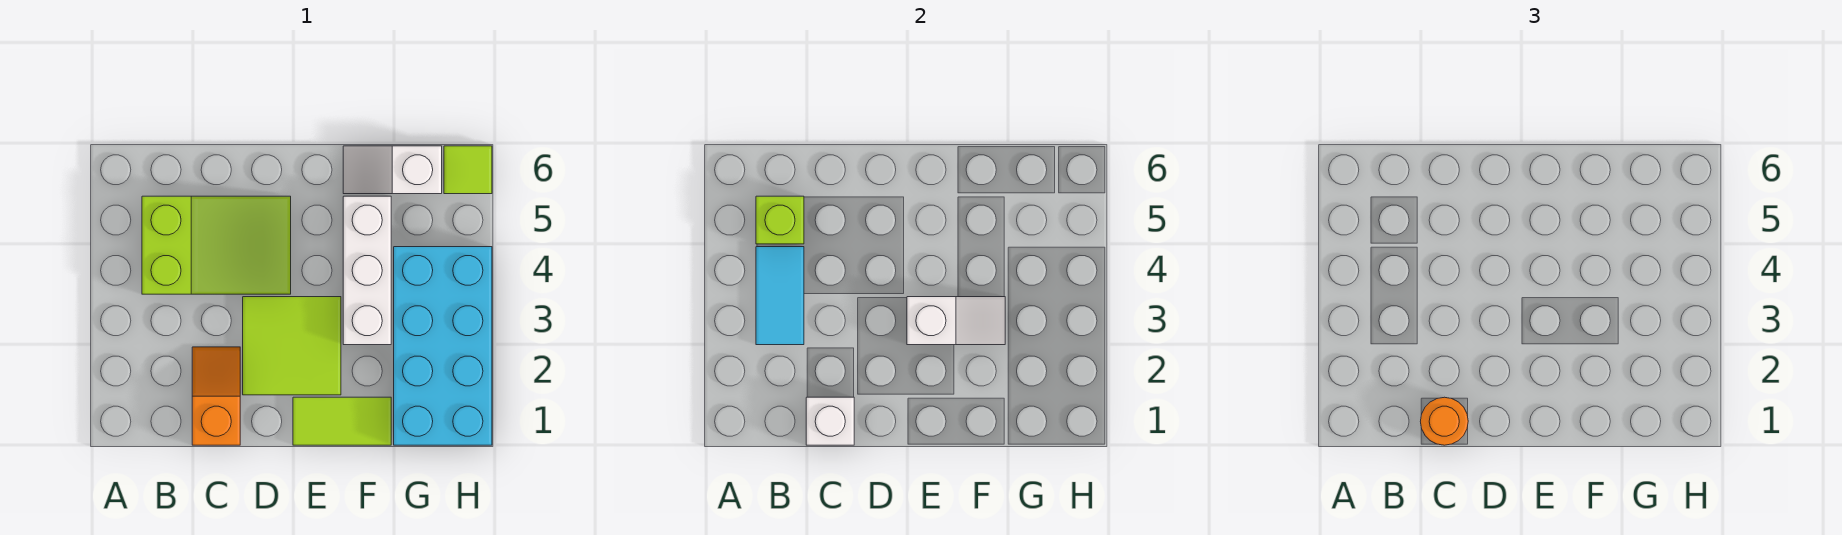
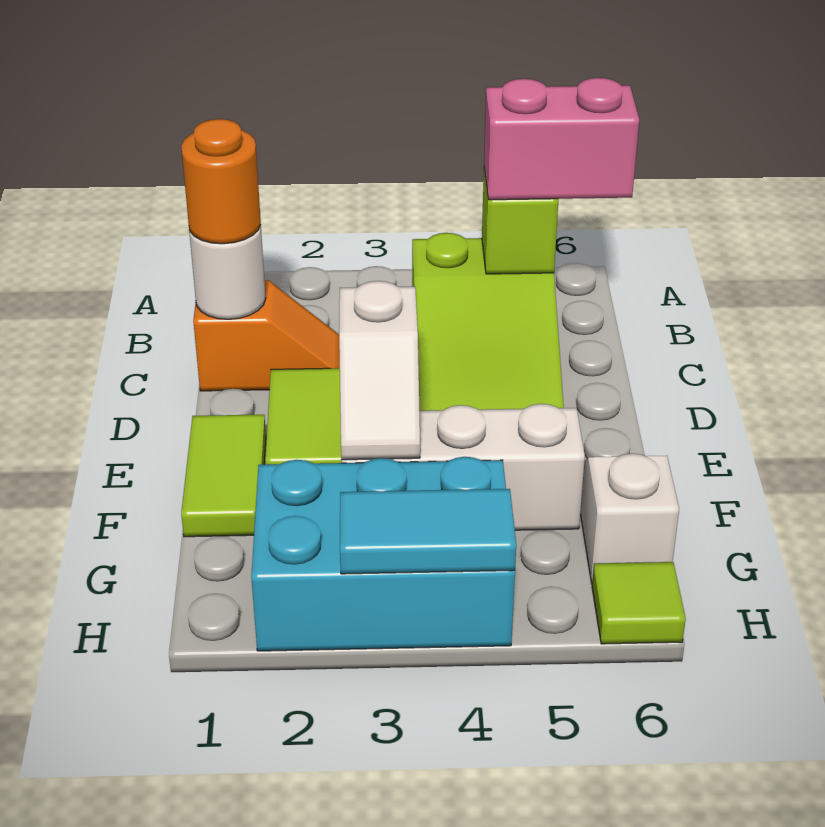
cyan tile B3:B4 level 2 -> cyan tile H3:H4 level 2
none -> pink brick B5:B6 level 3
white brick C1 level 2 -> white round brick C1 level 2
cyan brick G1:H4 level 1 -> cyan brick G2:H4 level 1

